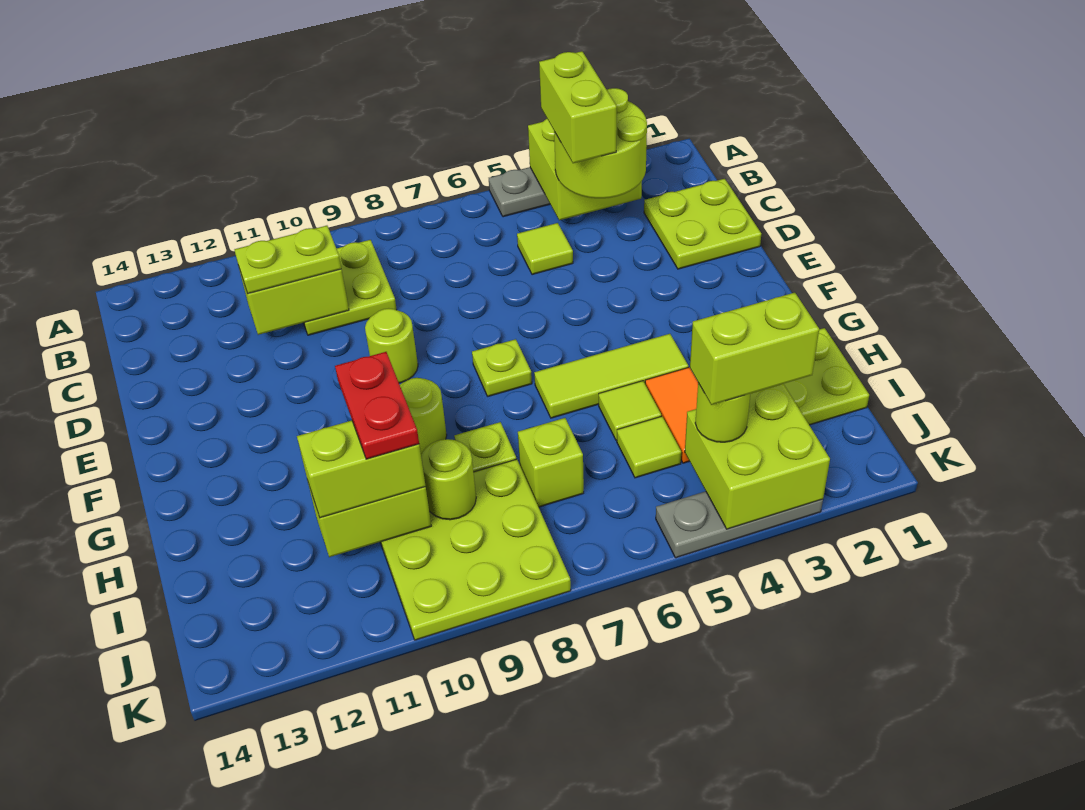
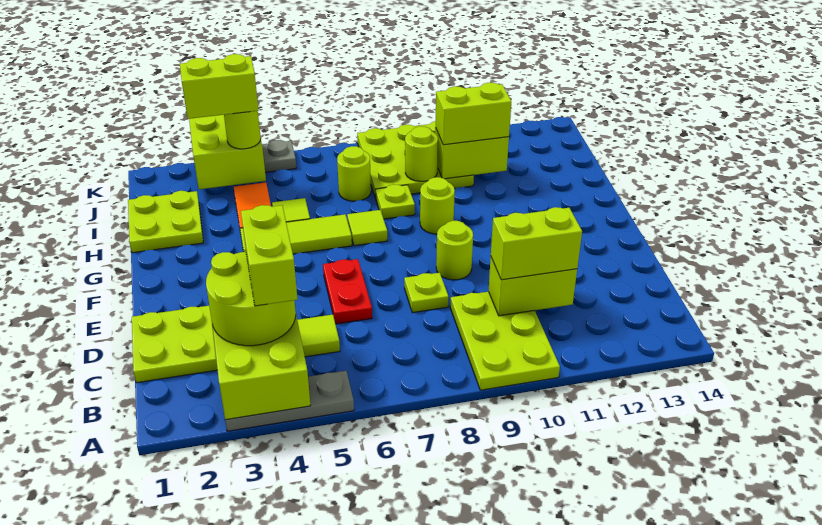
lime plate B9:C10 level 1 -> lime plate A9:C10 level 1
lime plate C10:C11 level 3 -> lime brick C10:C11 level 3
lime plate F7 level 1 -> lime plate D8 level 1
red plate H10:I10 level 4 -> red plate D6:E6 level 1
lime tile I5 level 1 -> lime tile G7 level 1
lime brick I7 level 1 -> lime round brick I7 level 1

